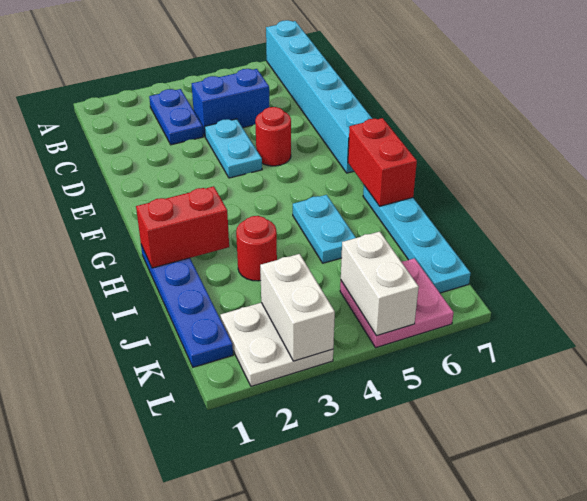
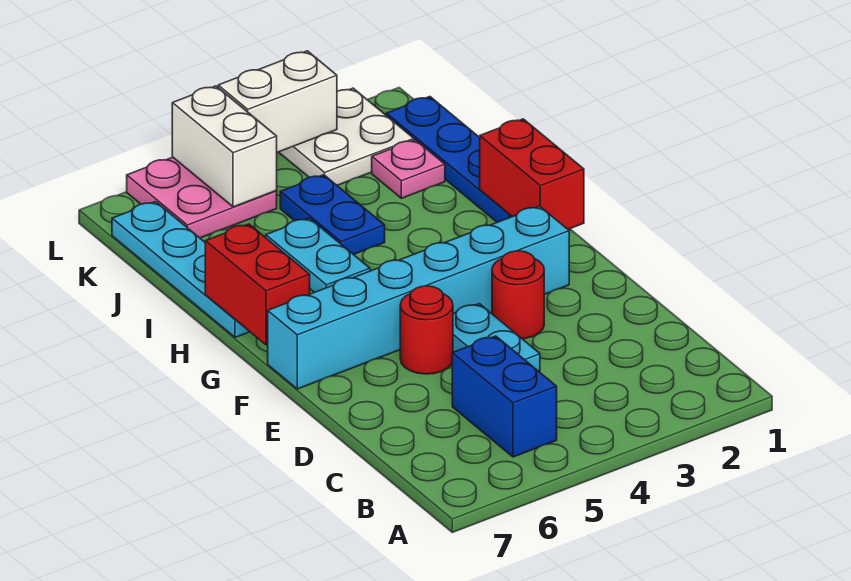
cyan brick A7:F7 level 1 -> cyan brick F2:F7 level 1
blue plate B3:C3 level 1 -> blue plate I4:J4 level 1
blue brick C4:C5 level 1 -> blue brick B5:C5 level 1
red brick H1:H2 level 2 -> red brick G1:H1 level 2
red round brick I3 level 1 -> red round brick E3 level 1
none -> pink plate J2 level 1
white brick K3:L3 level 2 -> white brick L3:L4 level 2

